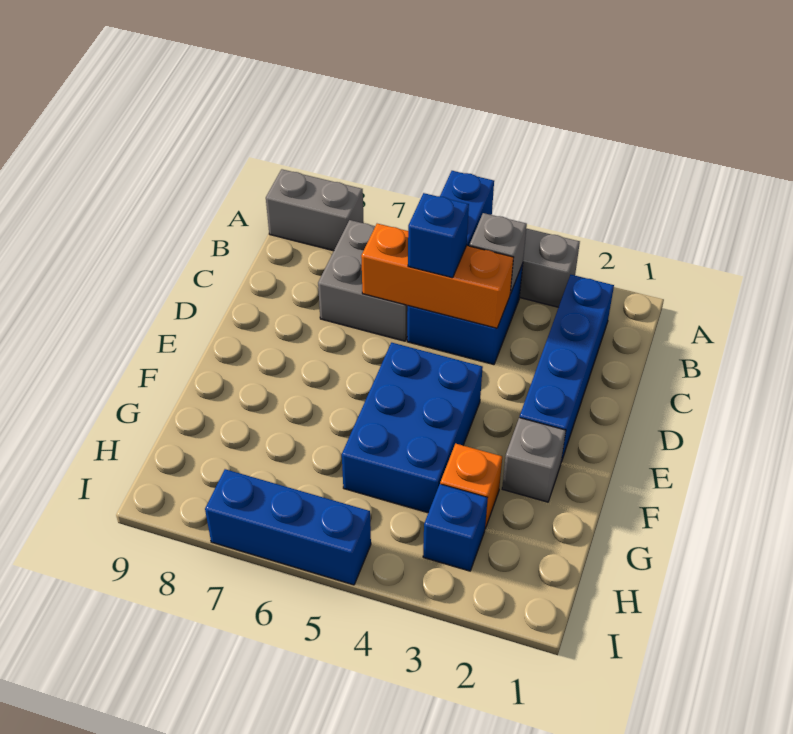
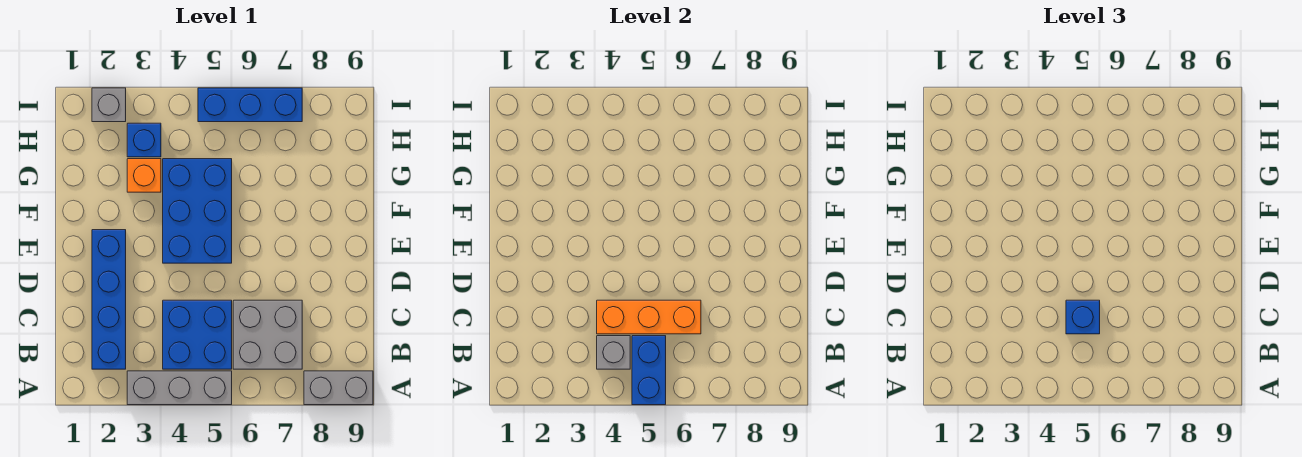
grey brick F2 level 1 -> grey brick I2 level 1

